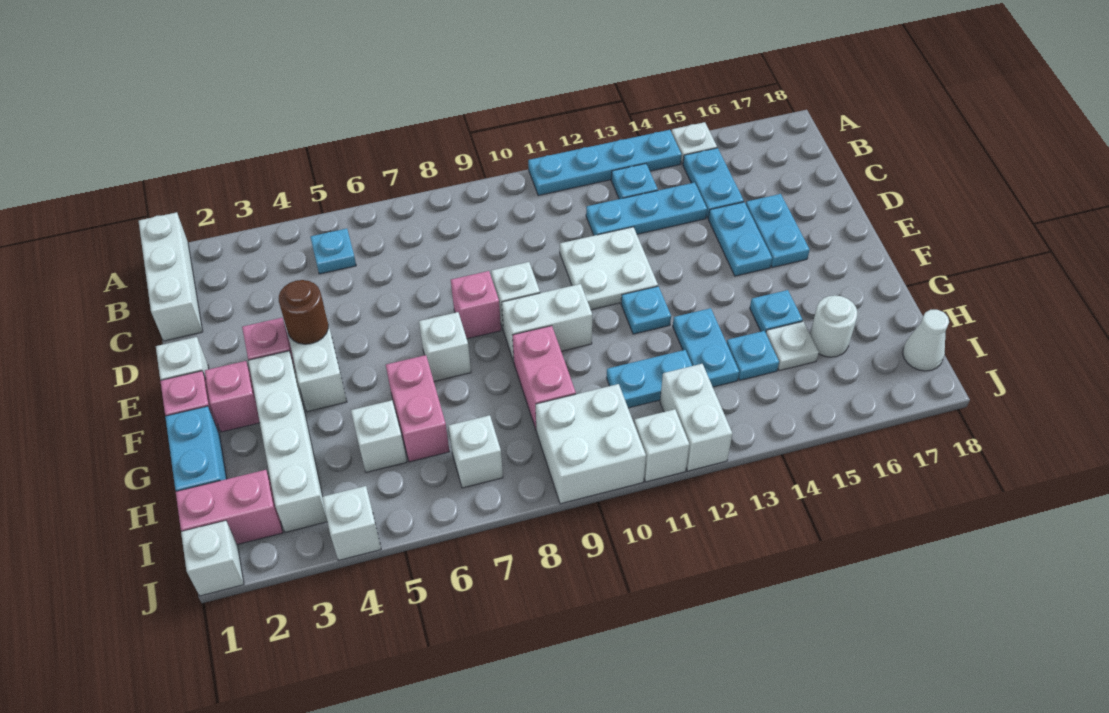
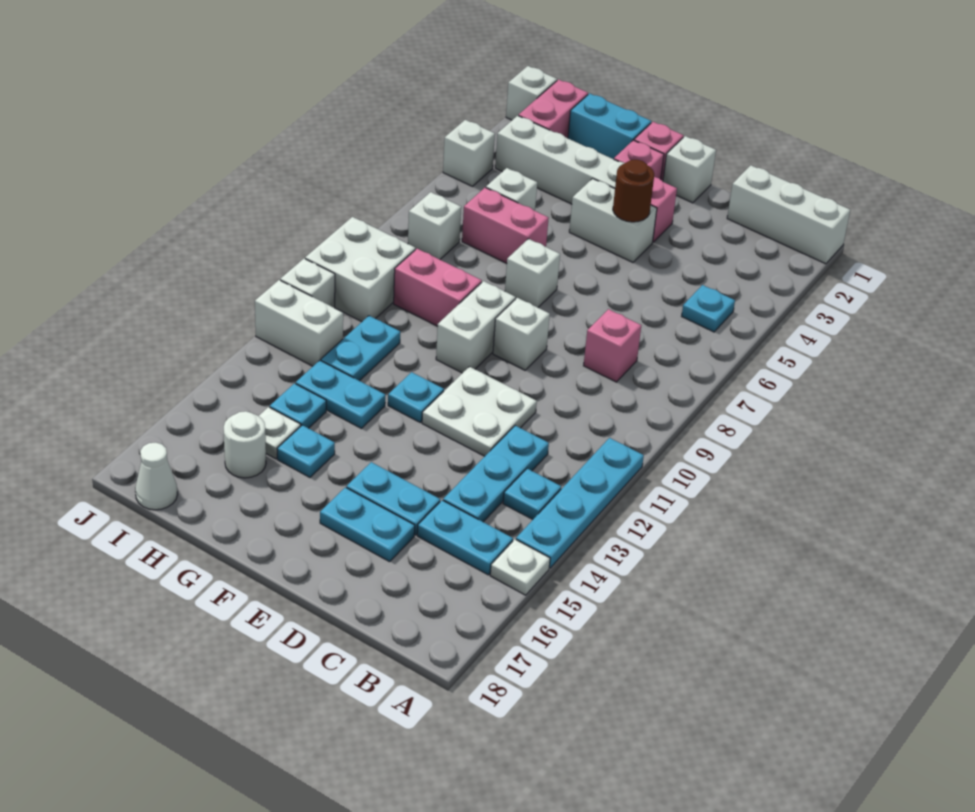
pink brick E8 level 1 -> pink brick C8 level 1

